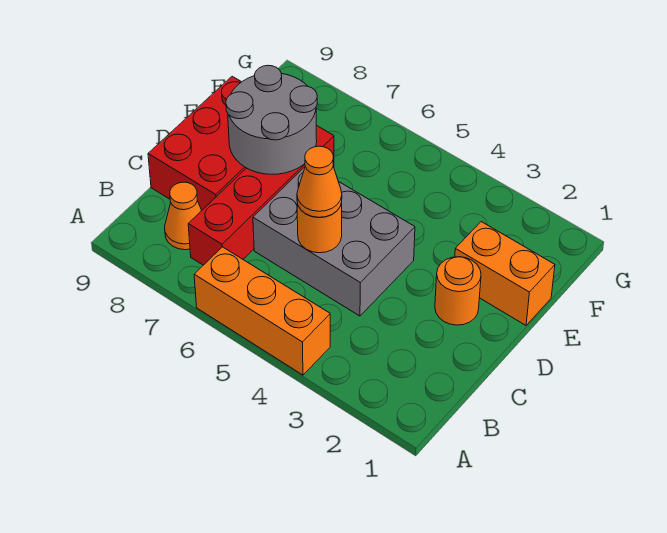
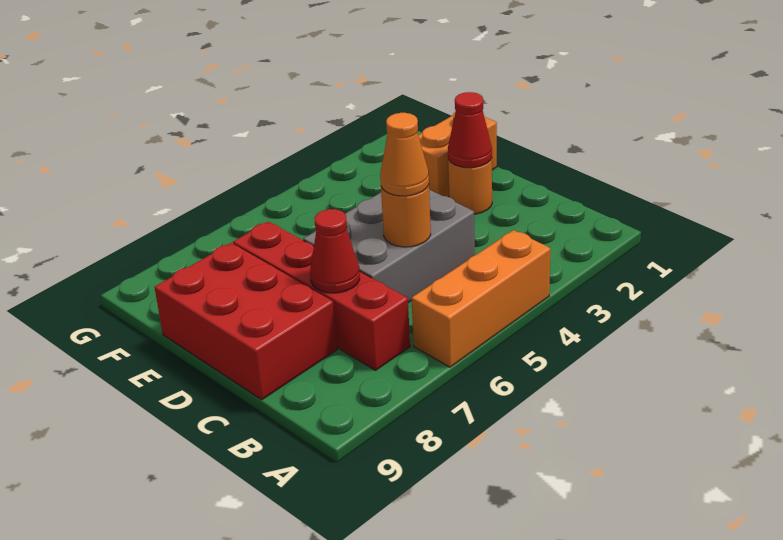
orange cone B8 level 1 -> none
none -> red cone C7 level 2
none -> red cone D2 level 2
grey round brick D7:E8 level 2 -> none

